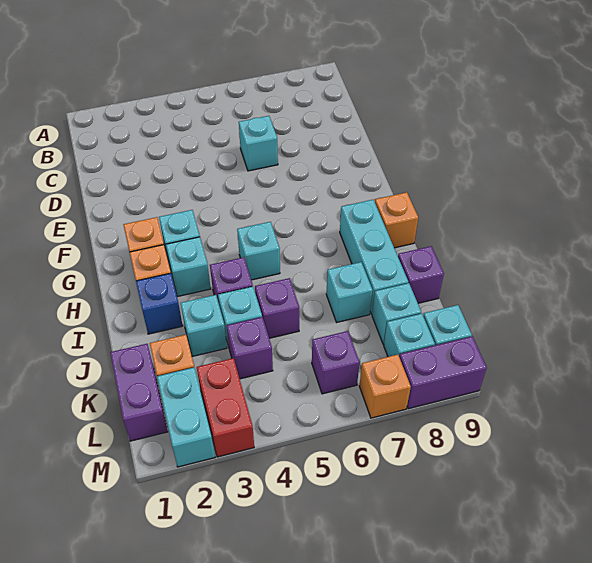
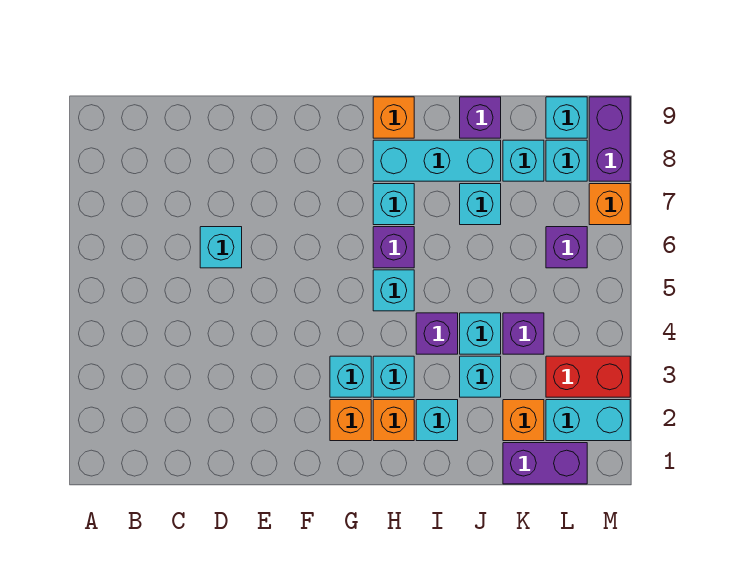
none -> cyan brick H7 level 1
blue brick I2 level 1 -> cyan brick I2 level 1
purple brick J5 level 1 -> purple brick H6 level 1

